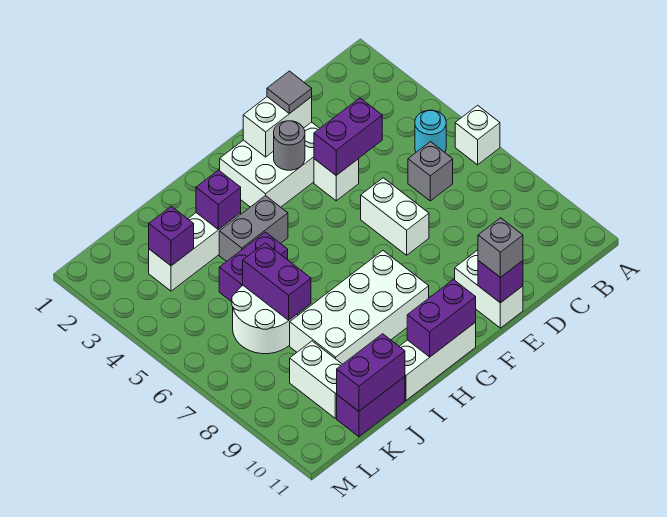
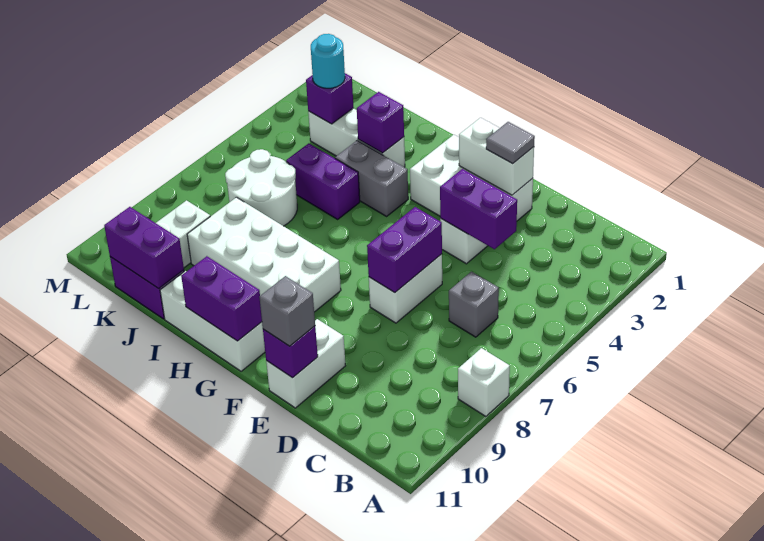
white brick A6 level 1 -> white brick A8 level 1
cyan round brick B5 level 1 -> cyan round brick K3 level 3
grey round brick F3 level 2 -> none
purple brick J6:J7 level 2 -> purple brick E6:E7 level 2

